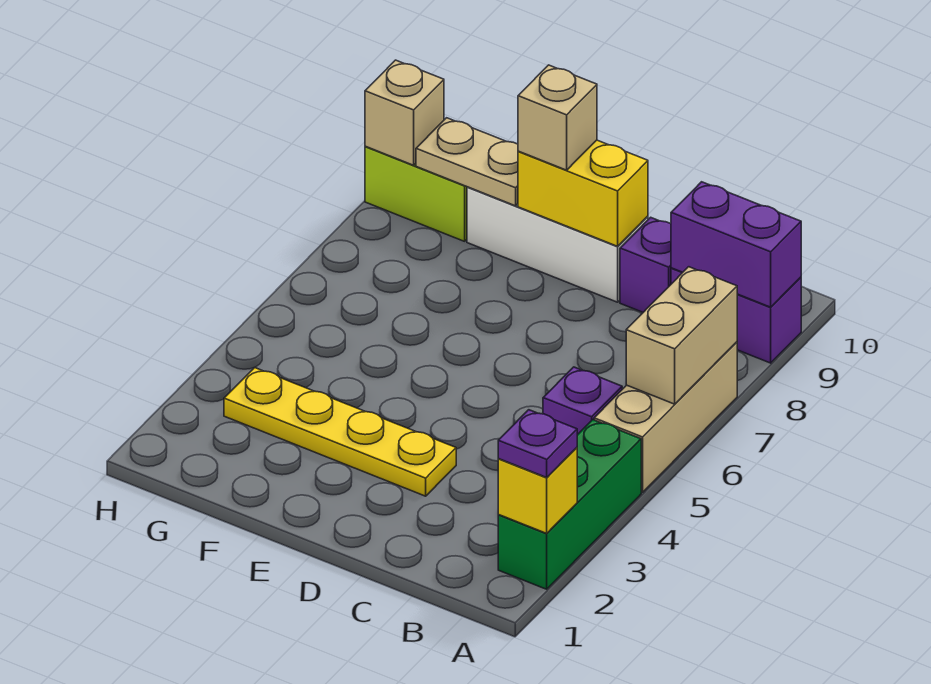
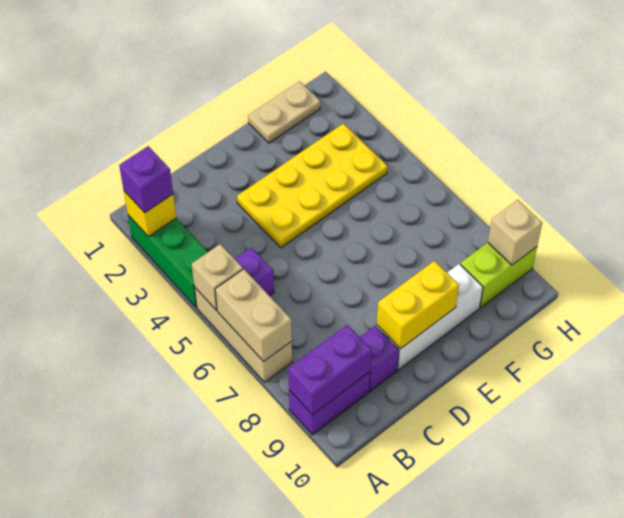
purple plate A2 level 3 -> purple brick A2 level 3
yellow plate D3:G3 level 1 -> yellow plate D3:G4 level 1
tan brick E9 level 3 -> tan brick A5 level 2
tan plate F9:G9 level 2 -> tan plate F1:G1 level 1

